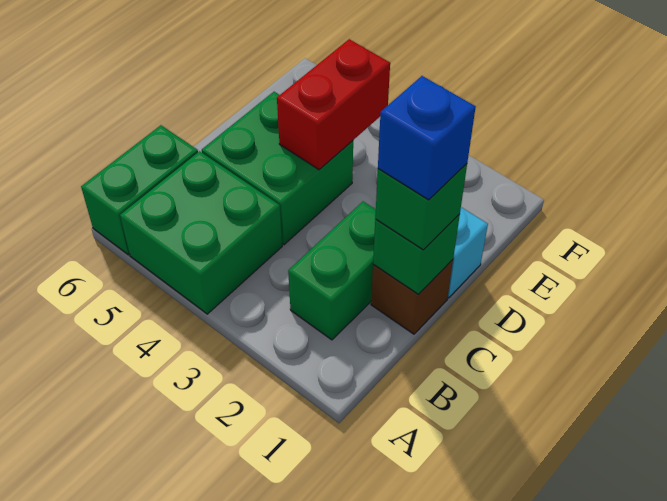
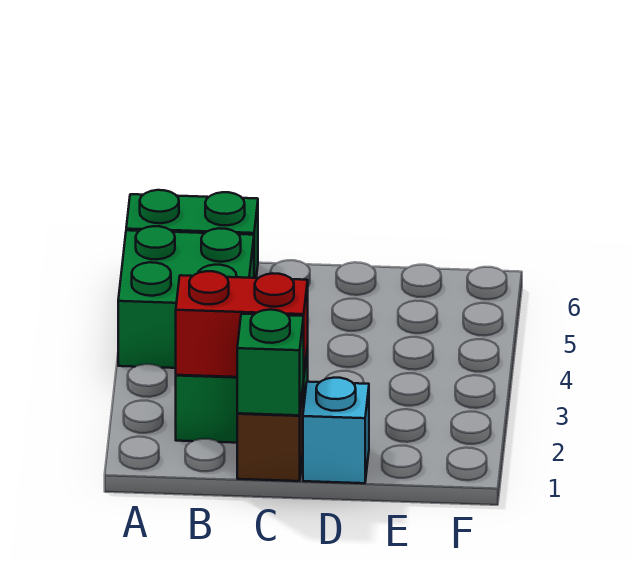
green brick C1 level 3 -> none
blue brick C1 level 4 -> none
green brick C4:D5 level 1 -> none
red brick D4:E4 level 2 -> red brick B2:C2 level 2

